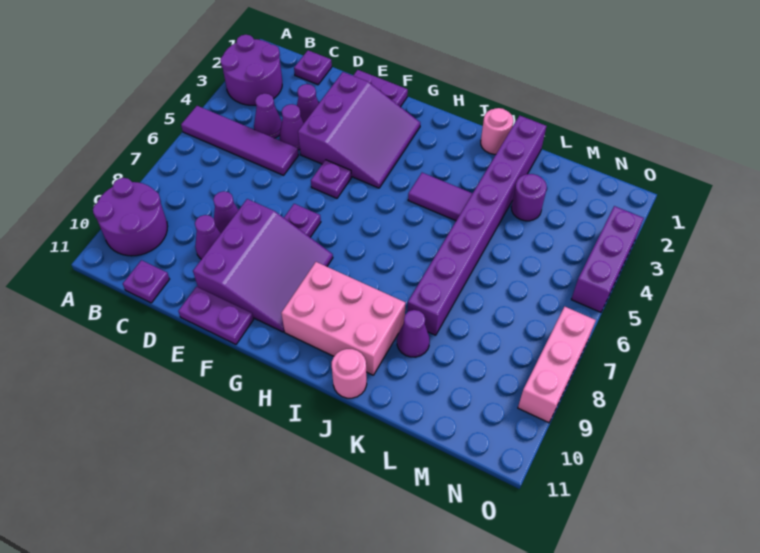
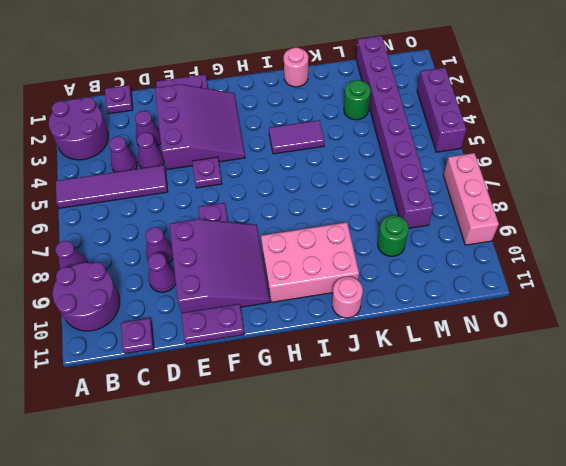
purple brick K1:K8 level 1 -> purple brick M1:M8 level 1
purple cone K9 level 1 -> purple cone A8 level 1
purple round brick L3 level 1 -> green round brick L3 level 1
none -> green round brick L9 level 1

